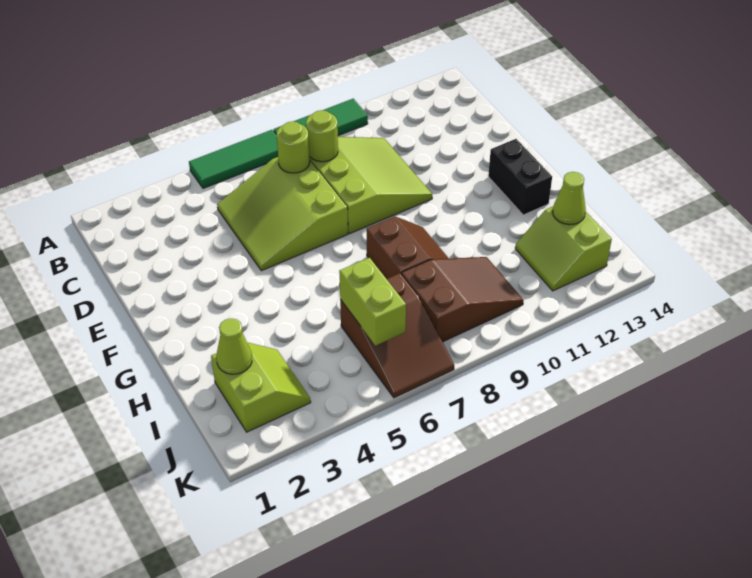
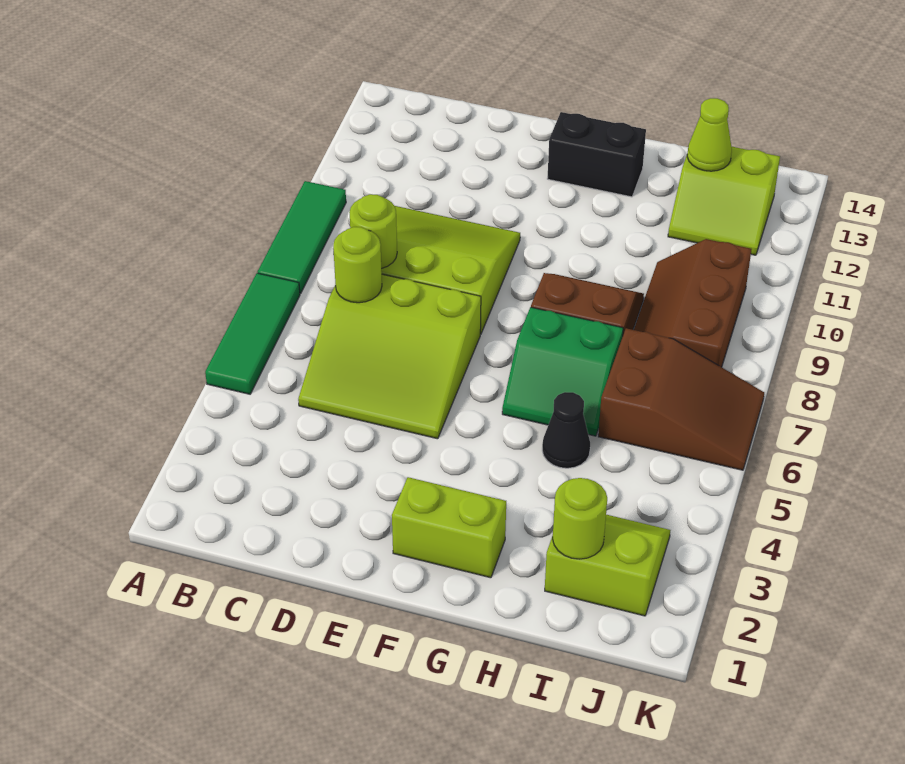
none -> green slope G6:H7 level 1 top 7
none -> black cone H5 level 1
lime cone I2 level 2 -> lime round brick I2 level 2
lime brick I6:J6 level 2 -> lime brick F2:G2 level 1
brown slope I8:J10 level 1 top 8 -> brown slope I8:J10 level 1 top J

